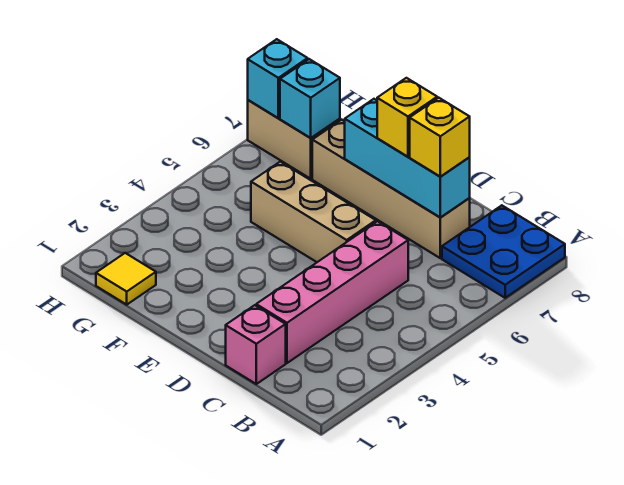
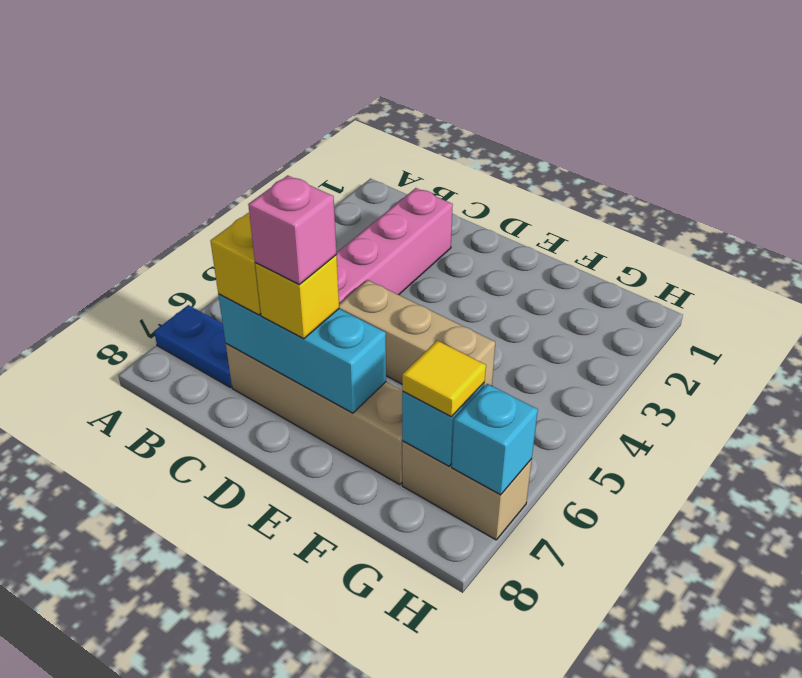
blue plate A7:B8 level 1 -> blue plate A7:B7 level 1
pink brick C1 level 1 -> pink brick D7 level 4
yellow tile G1 level 1 -> yellow tile G7 level 3

